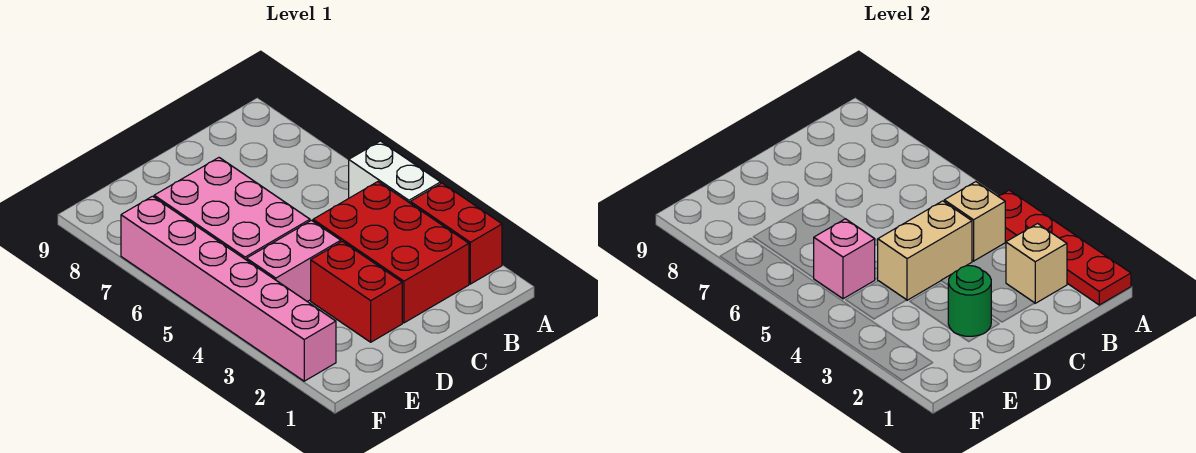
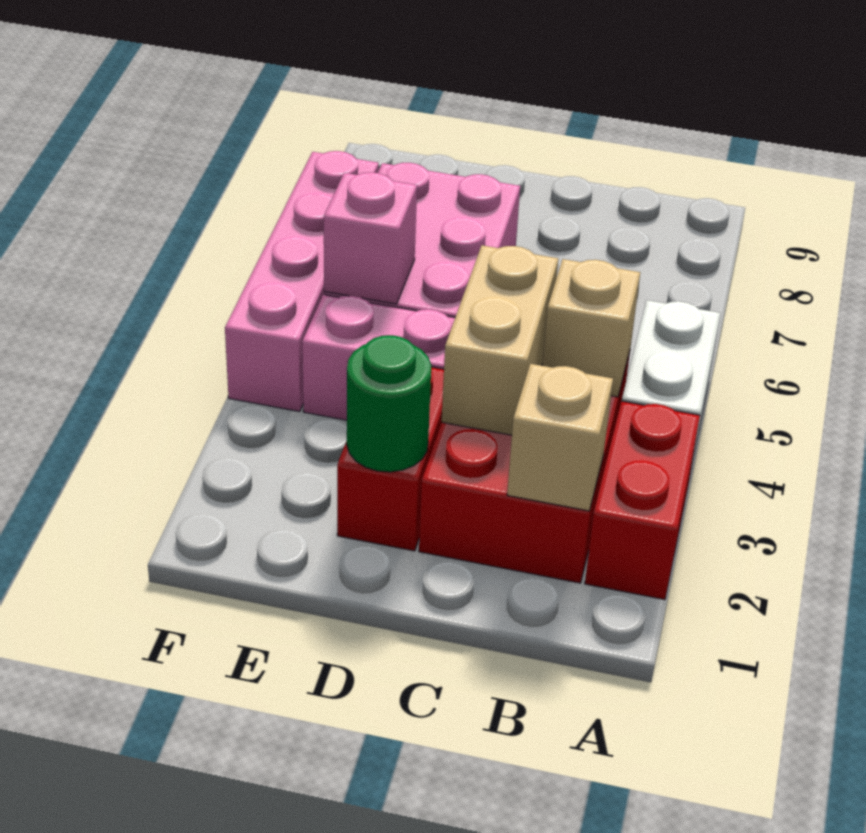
red plate A1:A4 level 2 -> none
tan brick C4:D4 level 2 -> tan brick C3:C4 level 2
pink brick F2:F7 level 1 -> pink brick F4:F7 level 1

